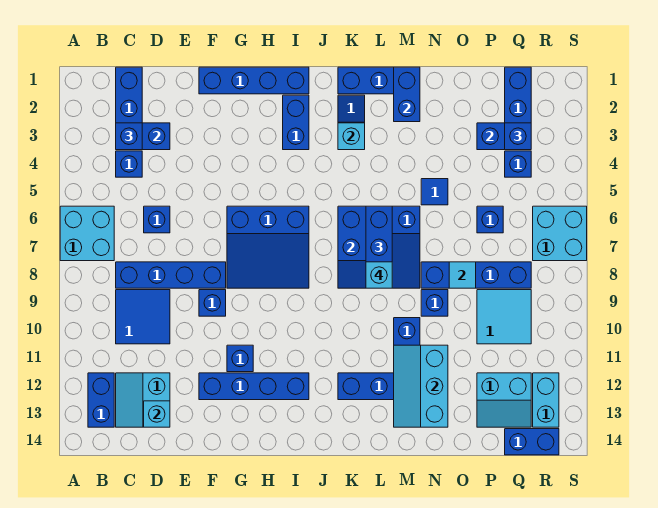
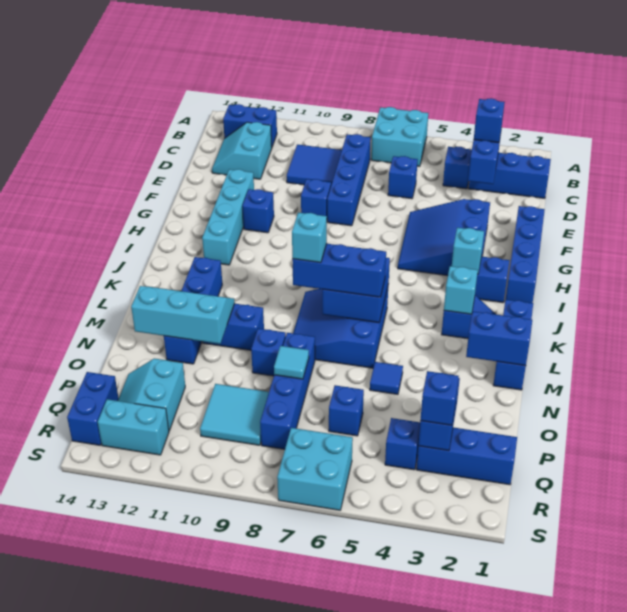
cyan slope C12:D13 level 1 top D -> cyan slope C12:D13 level 1 top 12
cyan brick D13 level 2 -> cyan brick I3 level 2
blue brick F12:I12 level 1 -> cyan brick F12:I12 level 1
blue slope G6:I8 level 1 top 6 -> blue slope F3:H5 level 1 top 3

